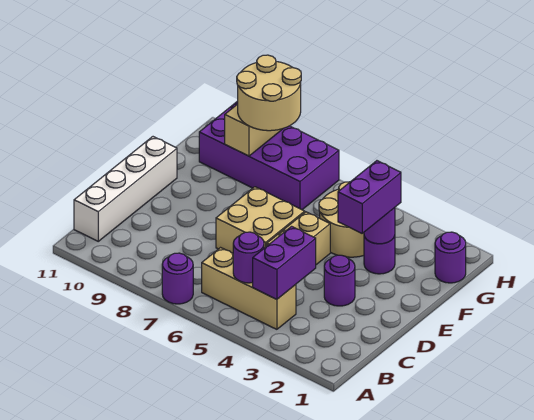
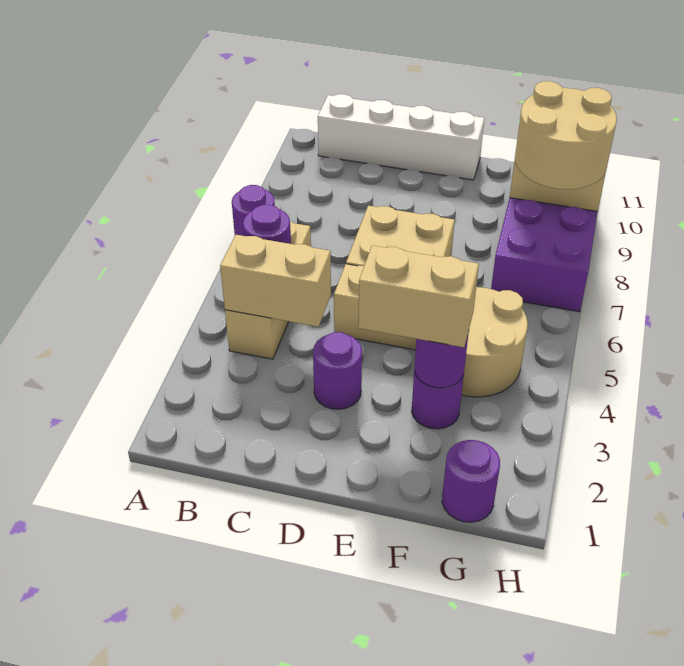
purple brick B4:C4 level 2 -> tan brick B4:C4 level 2
purple brick E3:F3 level 3 -> tan brick E3:F3 level 3

